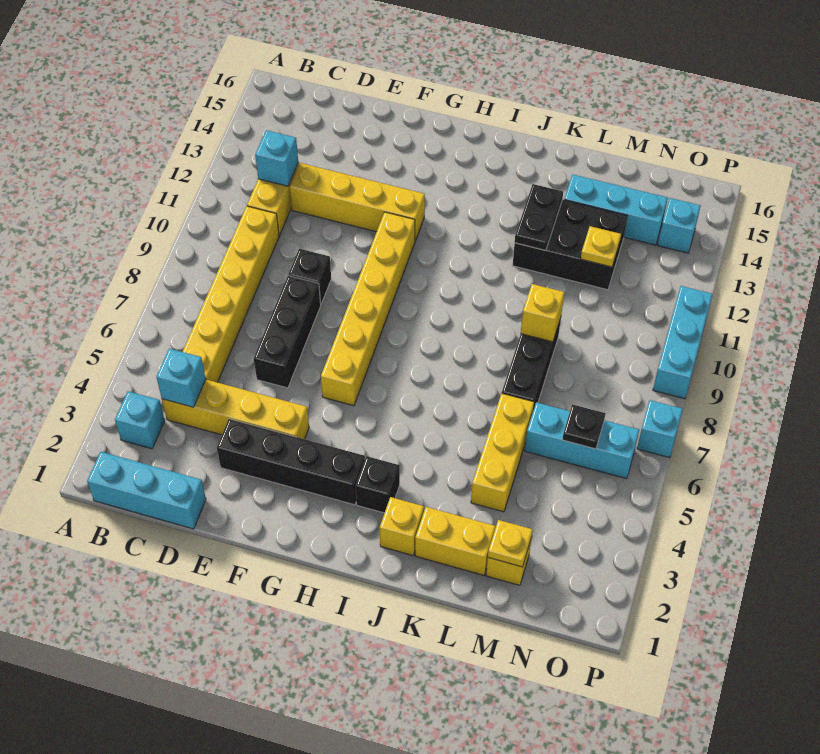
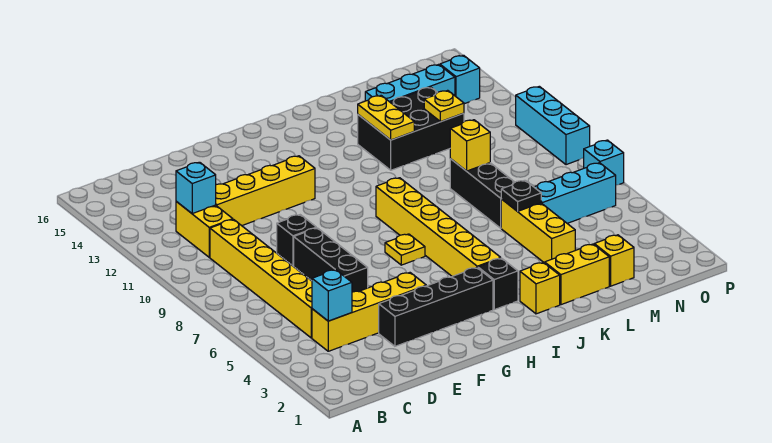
cyan brick B1:D1 level 1 -> none
cyan brick B3 level 1 -> none
yellow brick G6:G11 level 1 -> yellow brick I4:I9 level 1
black plate K12:K13 level 2 -> yellow plate K12:K13 level 2
yellow plate M2 level 2 -> yellow plate H7 level 1
black plate N6 level 2 -> black plate L6 level 2

